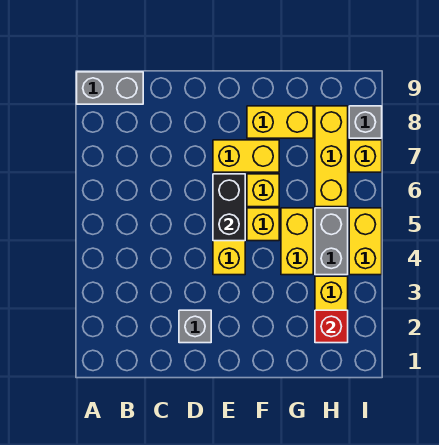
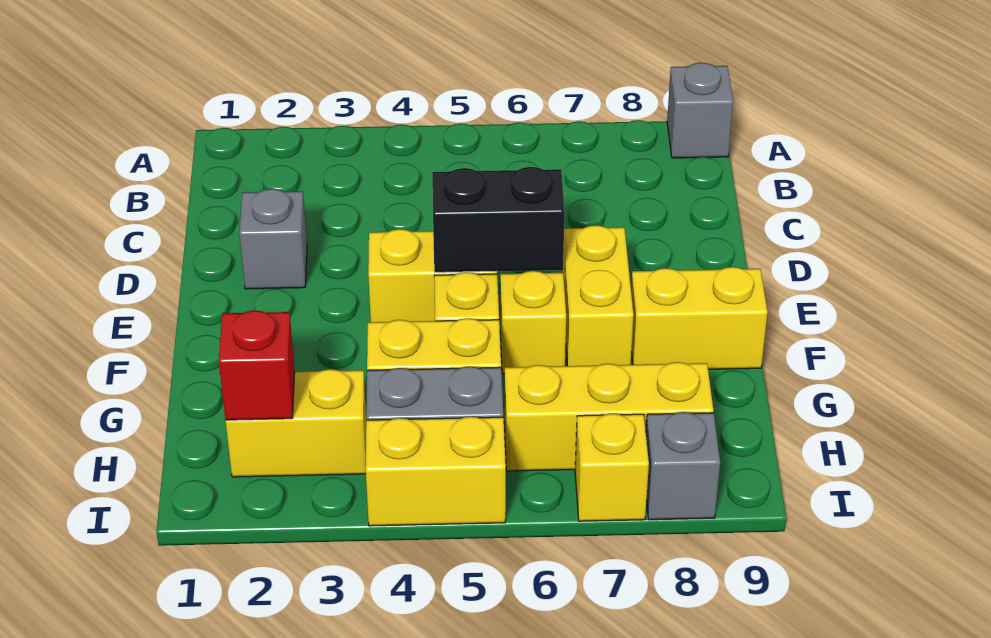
grey brick A9:B9 level 1 -> grey brick A9 level 1
yellow brick F8:G8 level 1 -> yellow brick F8:F9 level 1

